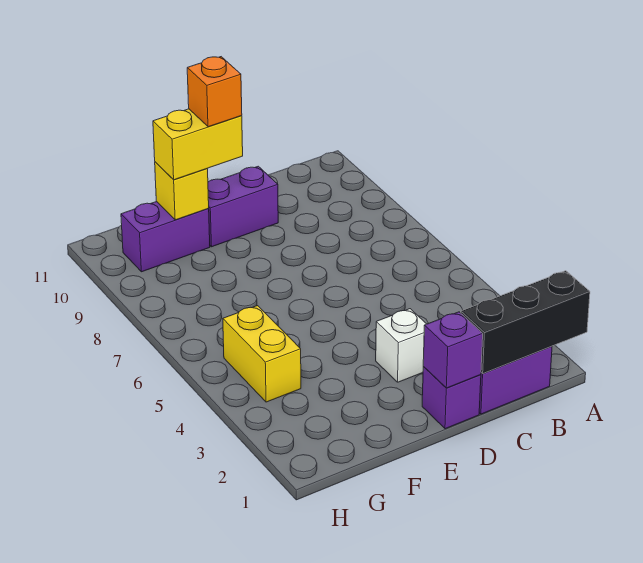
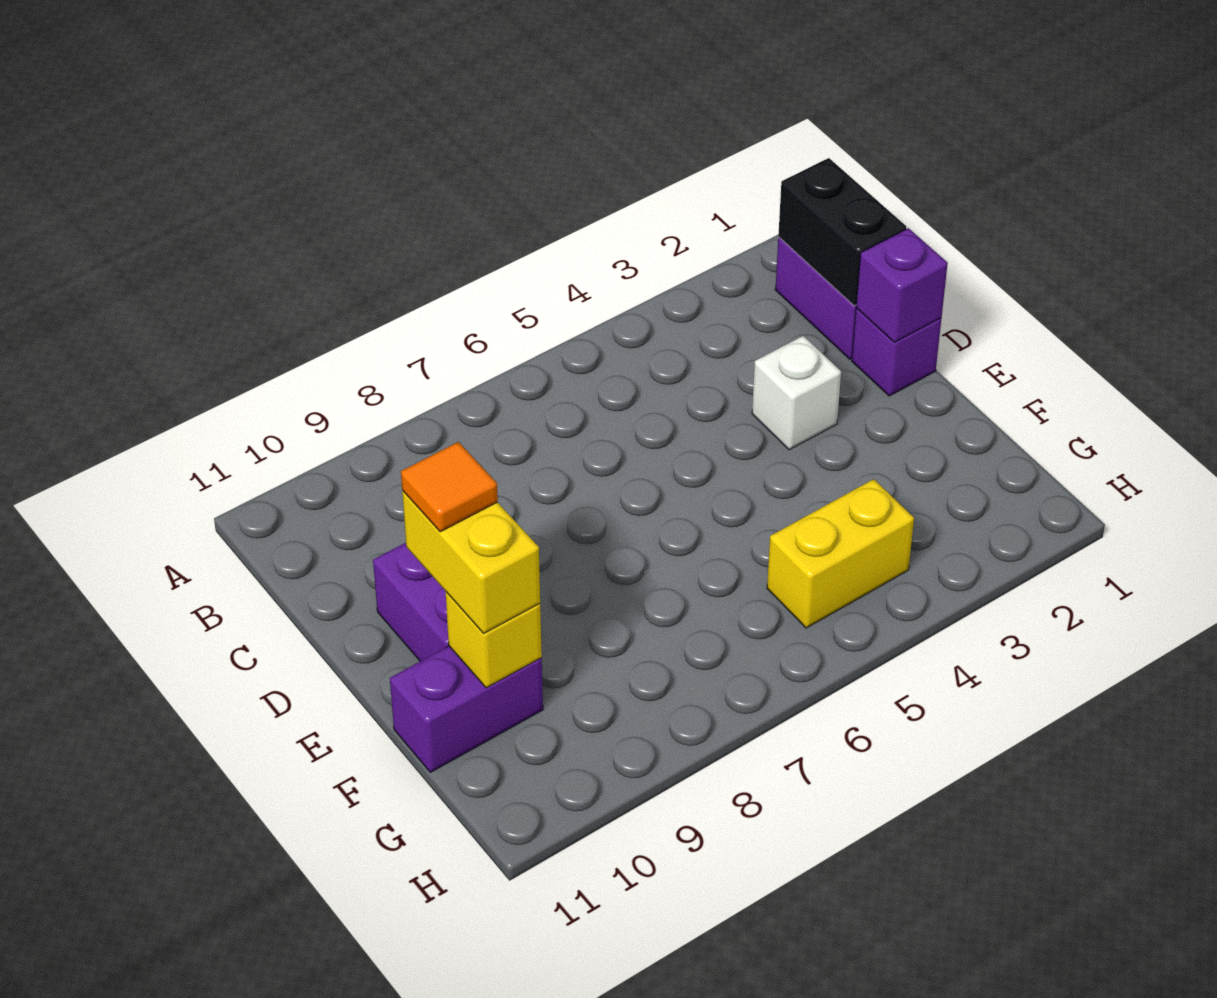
black brick A1:C1 level 2 -> black brick B1:C1 level 2
orange brick E10 level 4 -> orange tile E10 level 4
purple brick F10:G10 level 1 -> purple brick F10:F11 level 1

